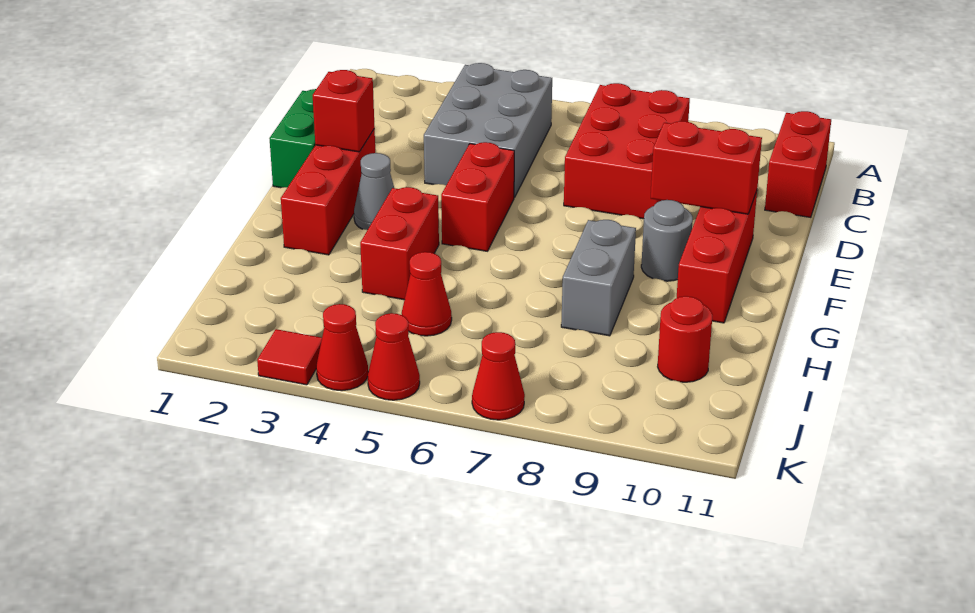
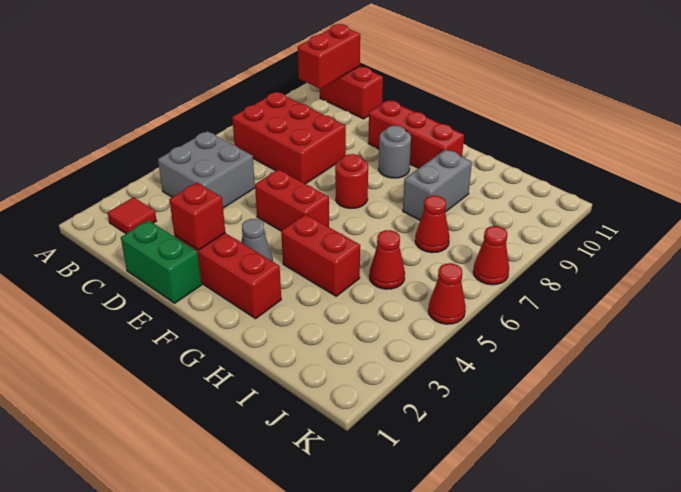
grey brick B4:D5 level 1 -> grey brick B4:C5 level 1
red brick E9:E10 level 2 -> red brick B10:B11 level 2
grey brick G8:H8 level 1 -> grey brick H8:H9 level 1
red round brick I10 level 1 -> red round brick F7 level 1
red tile K3 level 1 -> red tile B2 level 1
red cone K4 level 1 -> red cone I7 level 1

